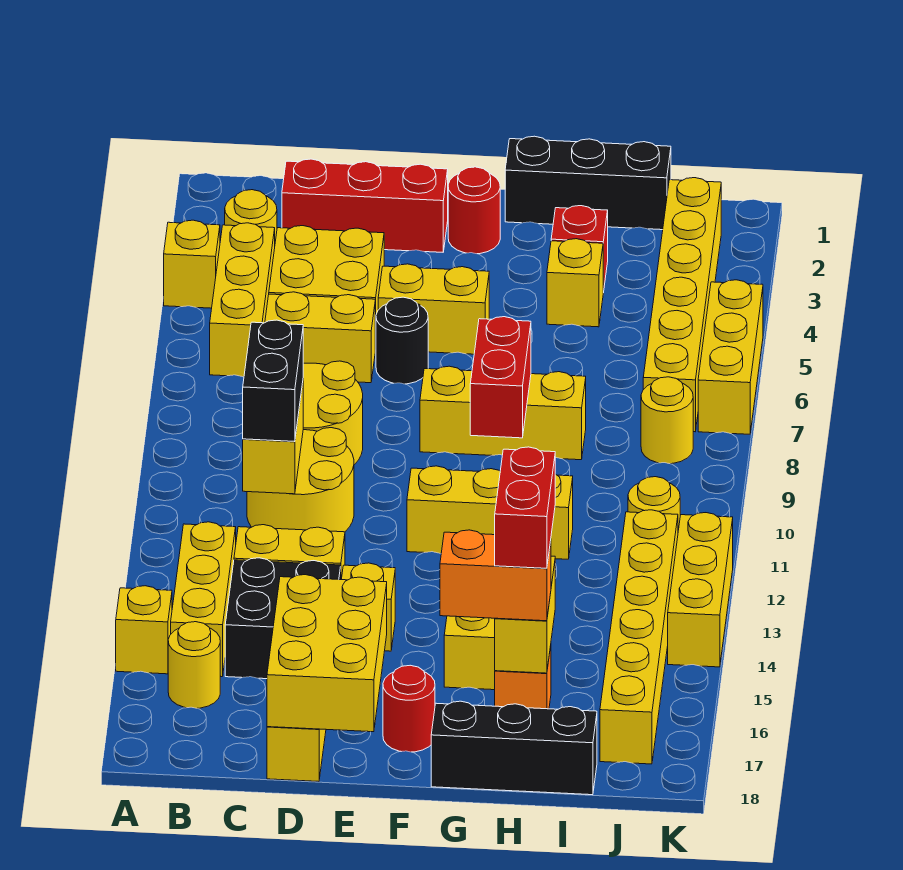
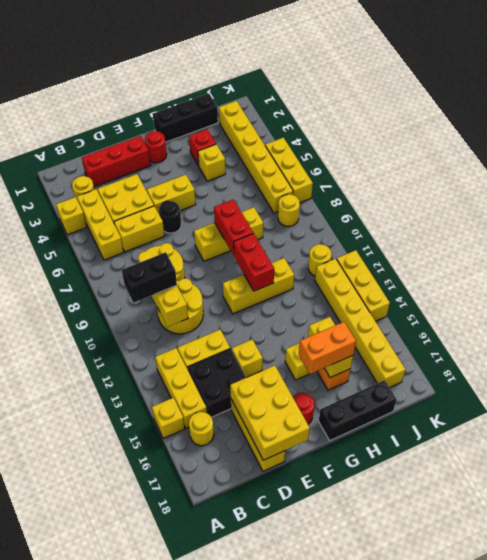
black brick C10:C11 level 3 -> black brick B10:C10 level 3
red brick H15:H16 level 4 -> red brick G10:G11 level 2

